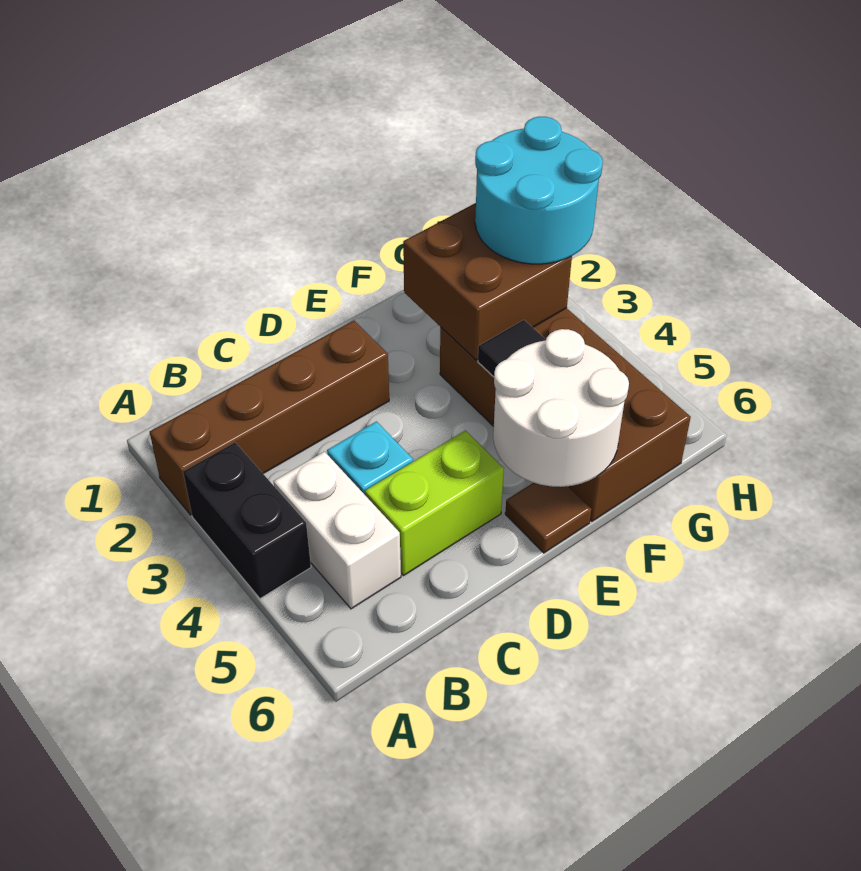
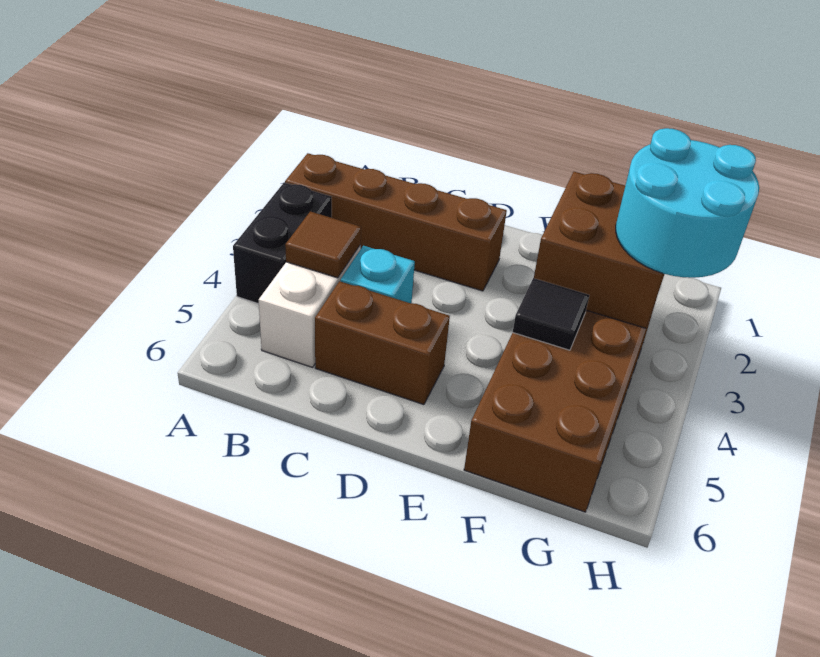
lime brick C5:D5 level 1 -> brown brick C5:D5 level 1
white round brick E5:F6 level 2 -> none
brown tile E6 level 1 -> brown tile B4 level 2

